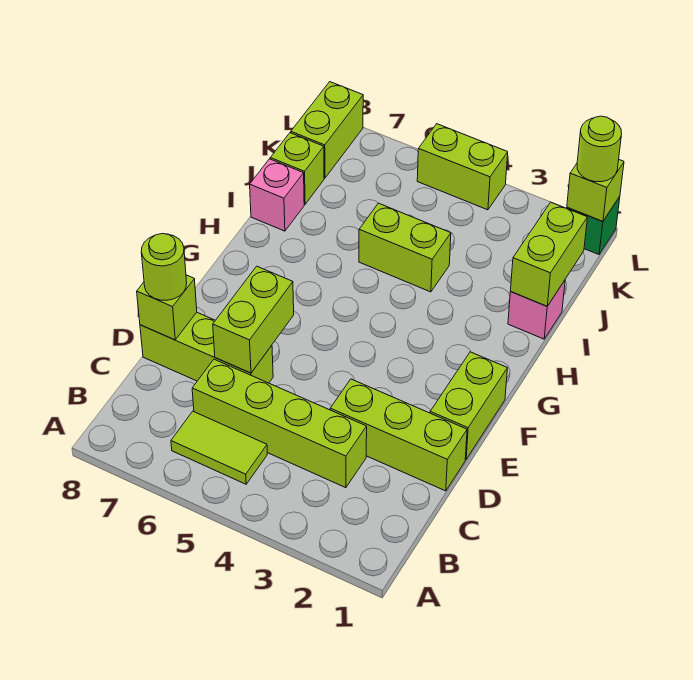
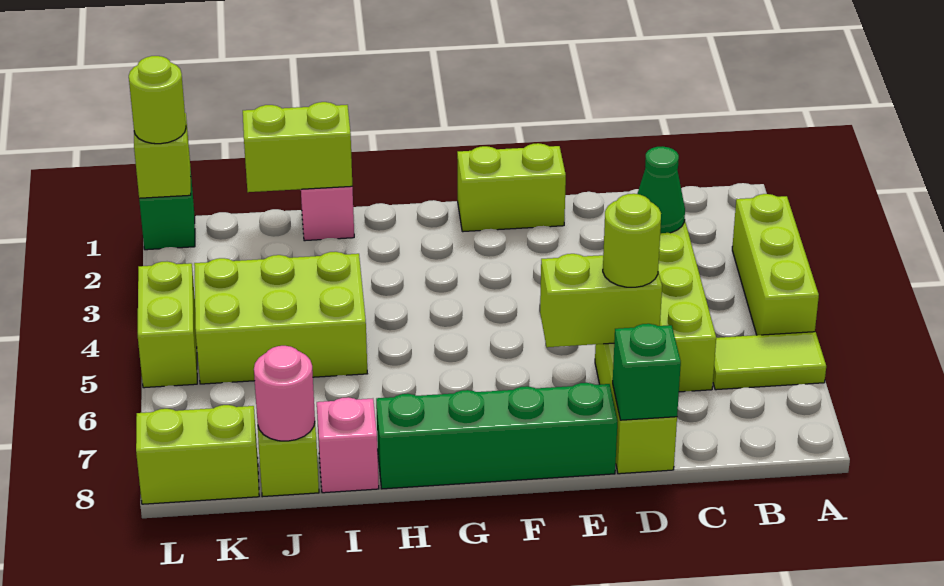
lime tile B5:B6 level 1 -> lime tile A6:B6 level 1
none -> green cone C3 level 2
lime brick D1:D3 level 1 -> lime brick A3:A5 level 1
lime brick D8 level 2 -> green brick D8 level 2
lime round brick D8 level 3 -> lime round brick D6 level 3
none -> green brick E8:H8 level 1
lime brick I4:I5 level 1 -> lime brick I4:K5 level 1
none -> pink round brick J8 level 2

